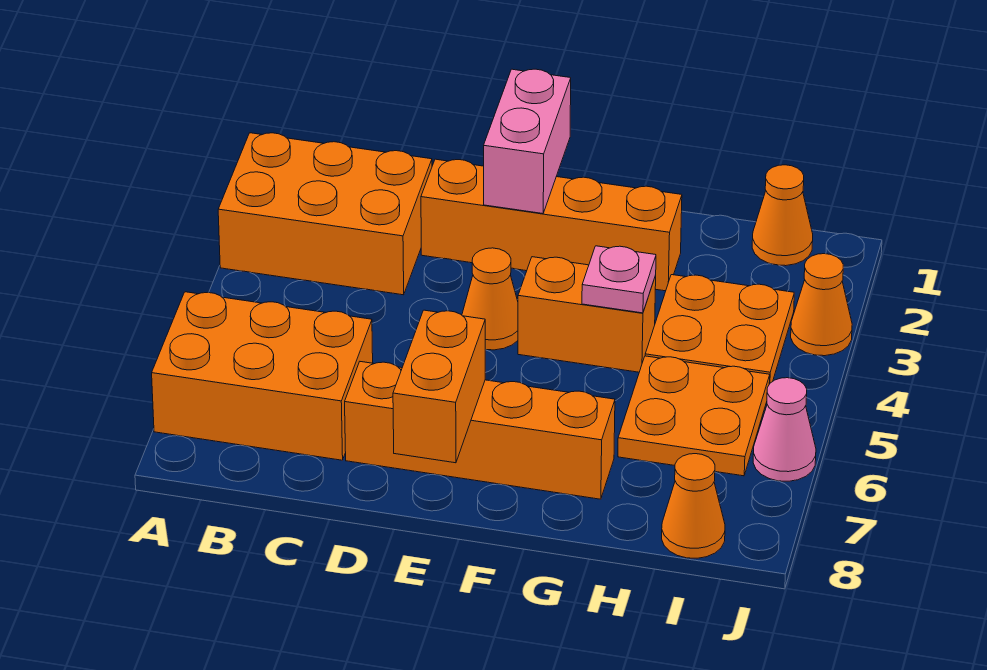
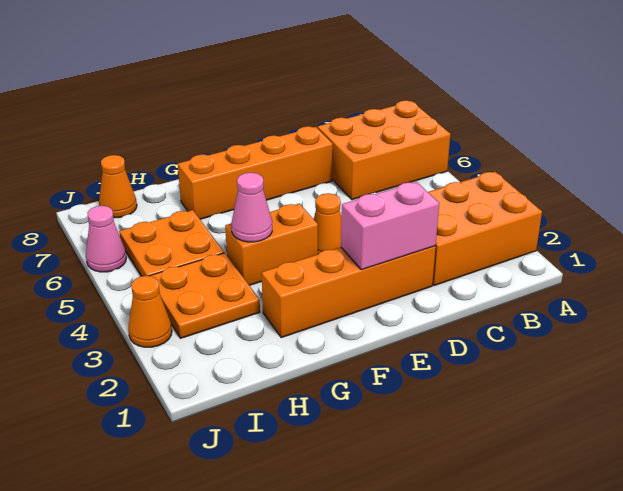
pink brick E1:E2 level 2 -> pink brick D2:E2 level 2
orange brick E7:E8 level 2 -> none
pink plate G4 level 2 -> pink cone G4 level 2
orange cone I1 level 1 -> none

